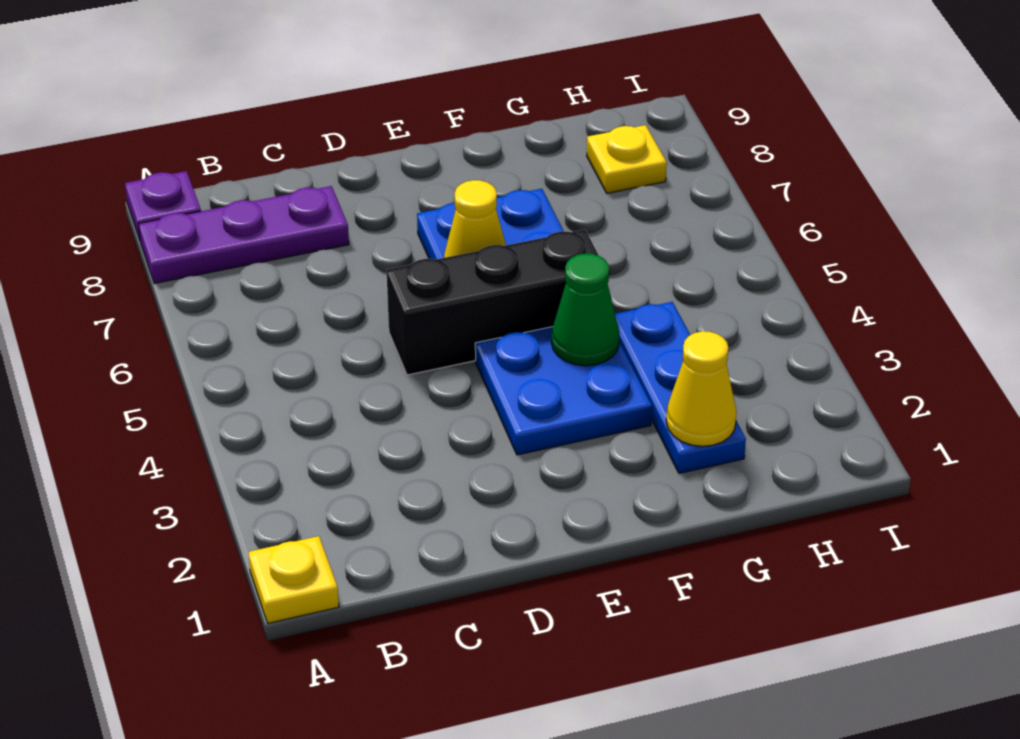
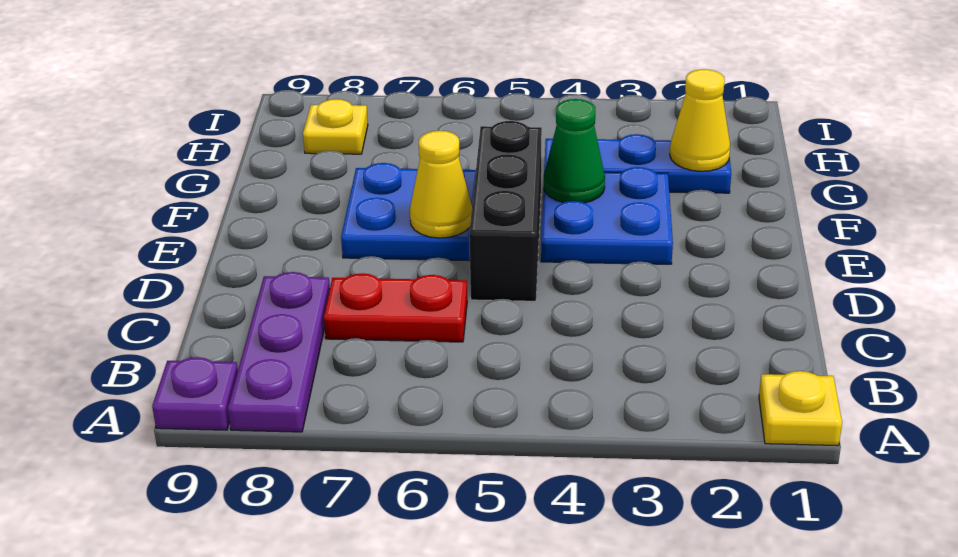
none -> red plate C6:C7 level 1

